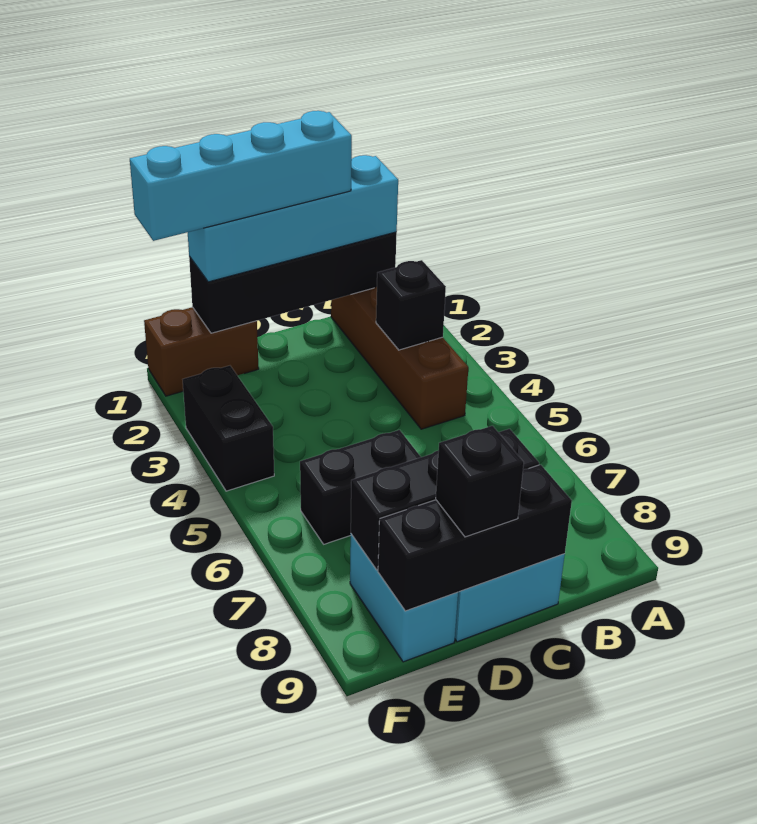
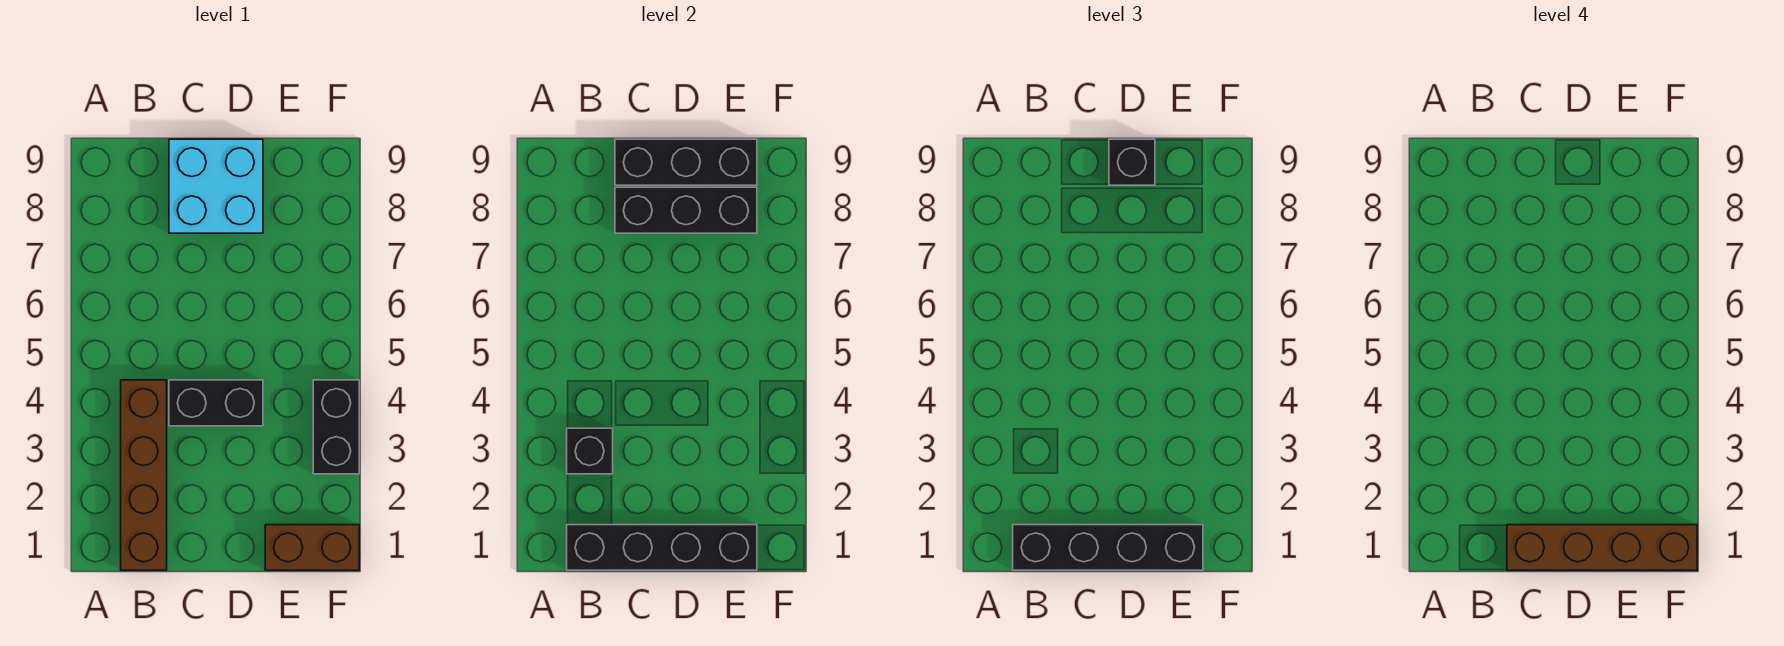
cyan brick B1:E1 level 3 -> black brick B1:E1 level 3
cyan brick C1:F1 level 4 -> brown brick C1:F1 level 4
black brick D6:E6 level 1 -> black brick C4:D4 level 1
cyan brick E8:E9 level 1 -> none

